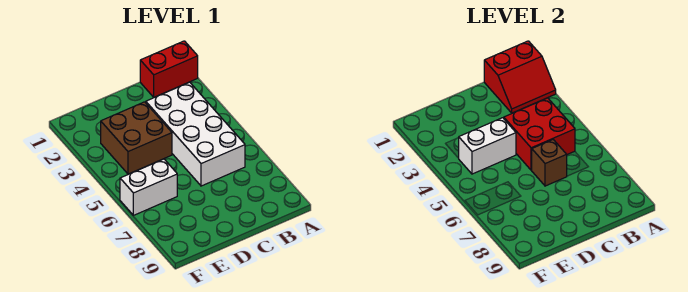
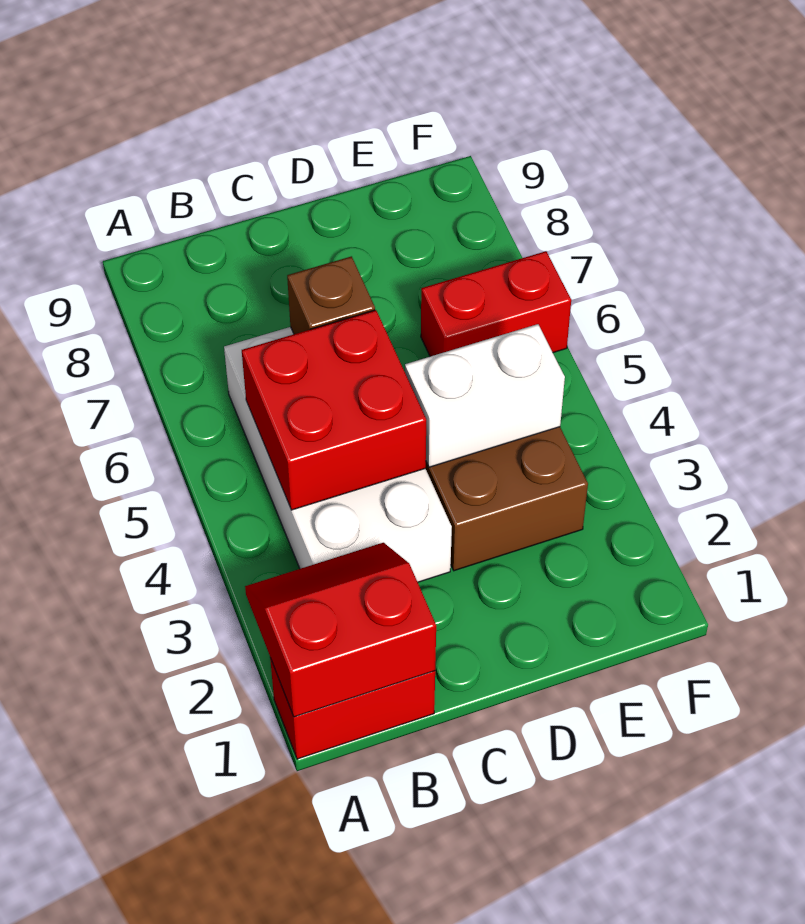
white brick E6:F6 level 1 -> red brick E6:F6 level 1

